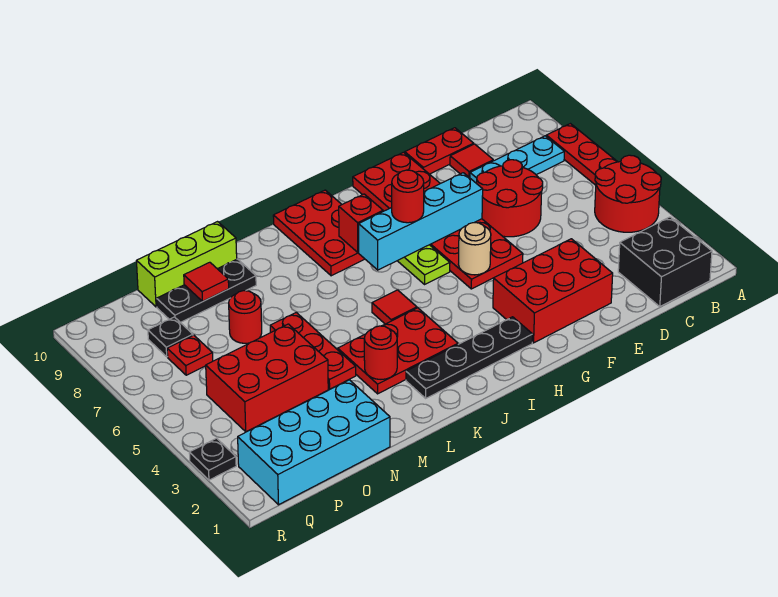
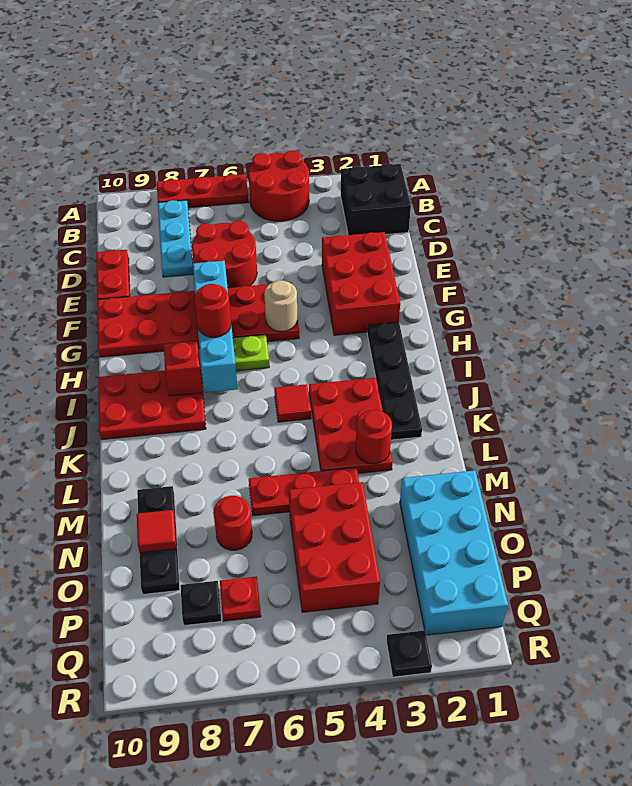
red tile D9 level 1 -> none
lime brick M10:O10 level 1 -> none

